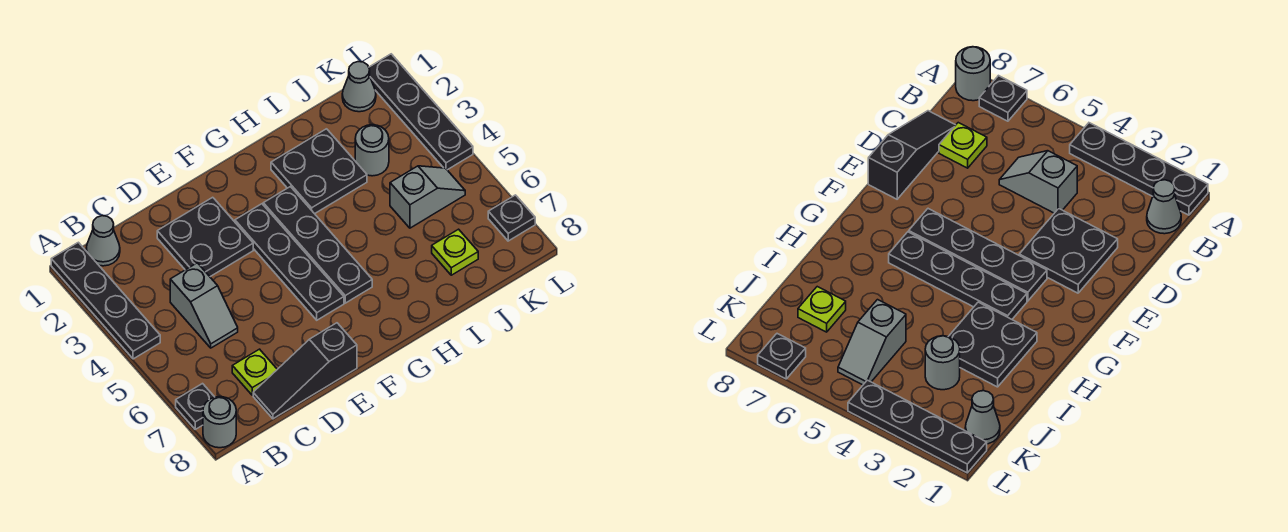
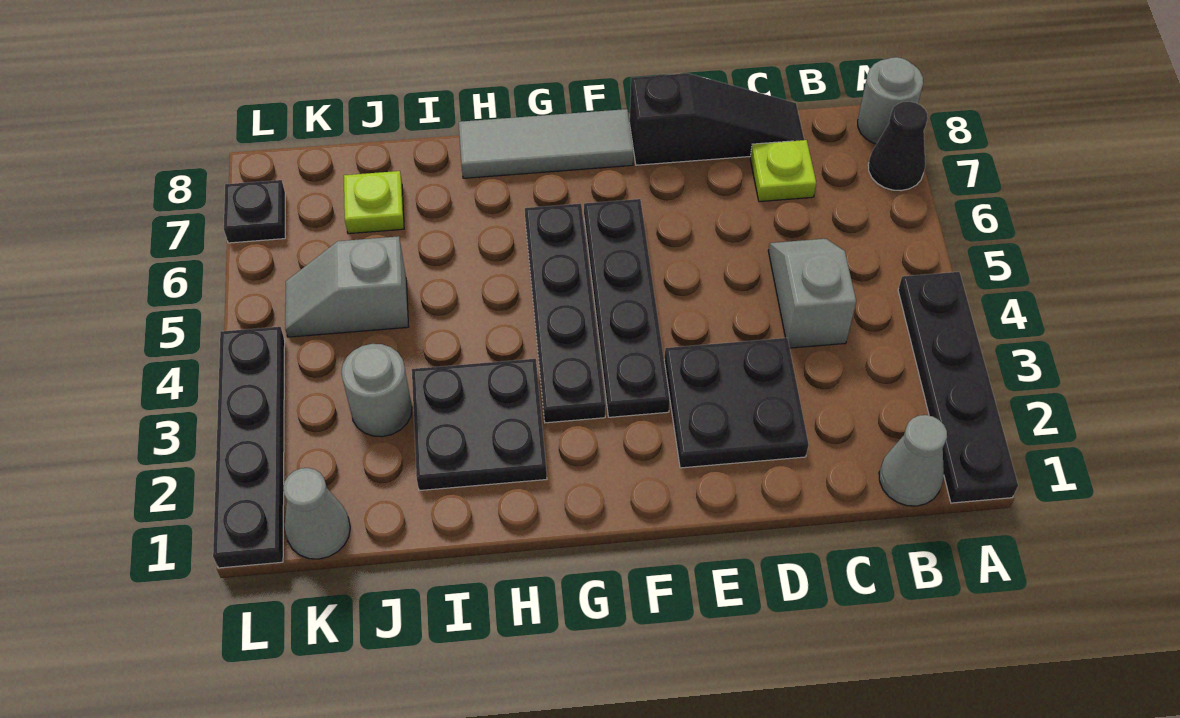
black plate A7 level 1 -> black cone A7 level 1
none -> grey tile F8:H8 level 1

